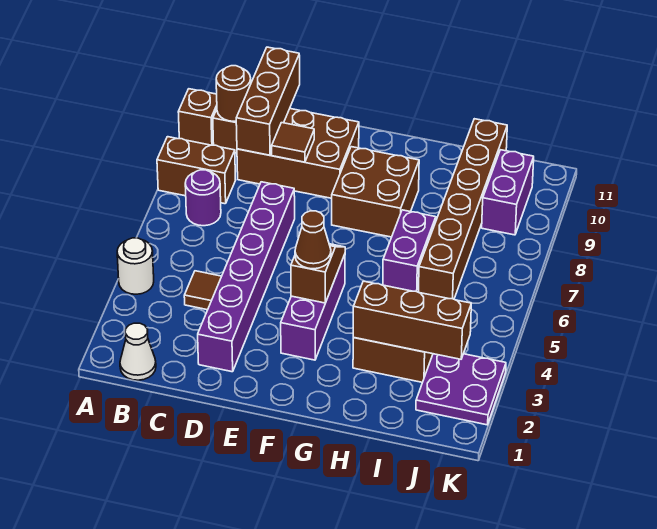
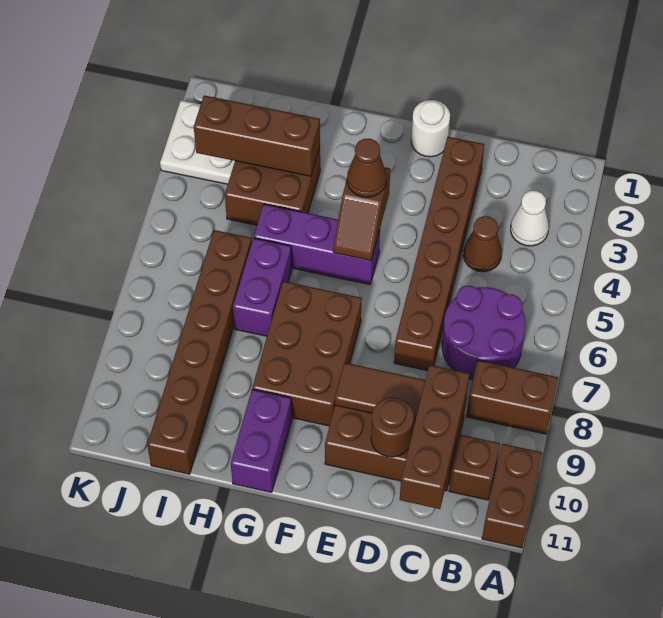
white round brick A4 level 1 -> white round brick E1 level 1
brown brick A10 level 1 -> brown brick A10:A11 level 1
white cone B1 level 1 -> white cone B3 level 1
purple round brick B7 level 1 -> purple round brick B6:C7 level 1
brown round brick B10 level 2 -> brown round brick D10 level 2
brown tile C4 level 1 -> brown cone C4 level 1
purple brick D2:D7 level 1 -> brown brick D2:D7 level 1
brown tile D9 level 2 -> brown tile D9:E9 level 2
purple brick F3:F5 level 1 -> purple brick F5:H5 level 1
brown brick F8:G9 level 1 -> brown brick F7:G9 level 1
purple plate J2:K3 level 1 -> white plate J2:K3 level 1
purple brick J9:J10 level 1 -> purple brick G10:G11 level 1

